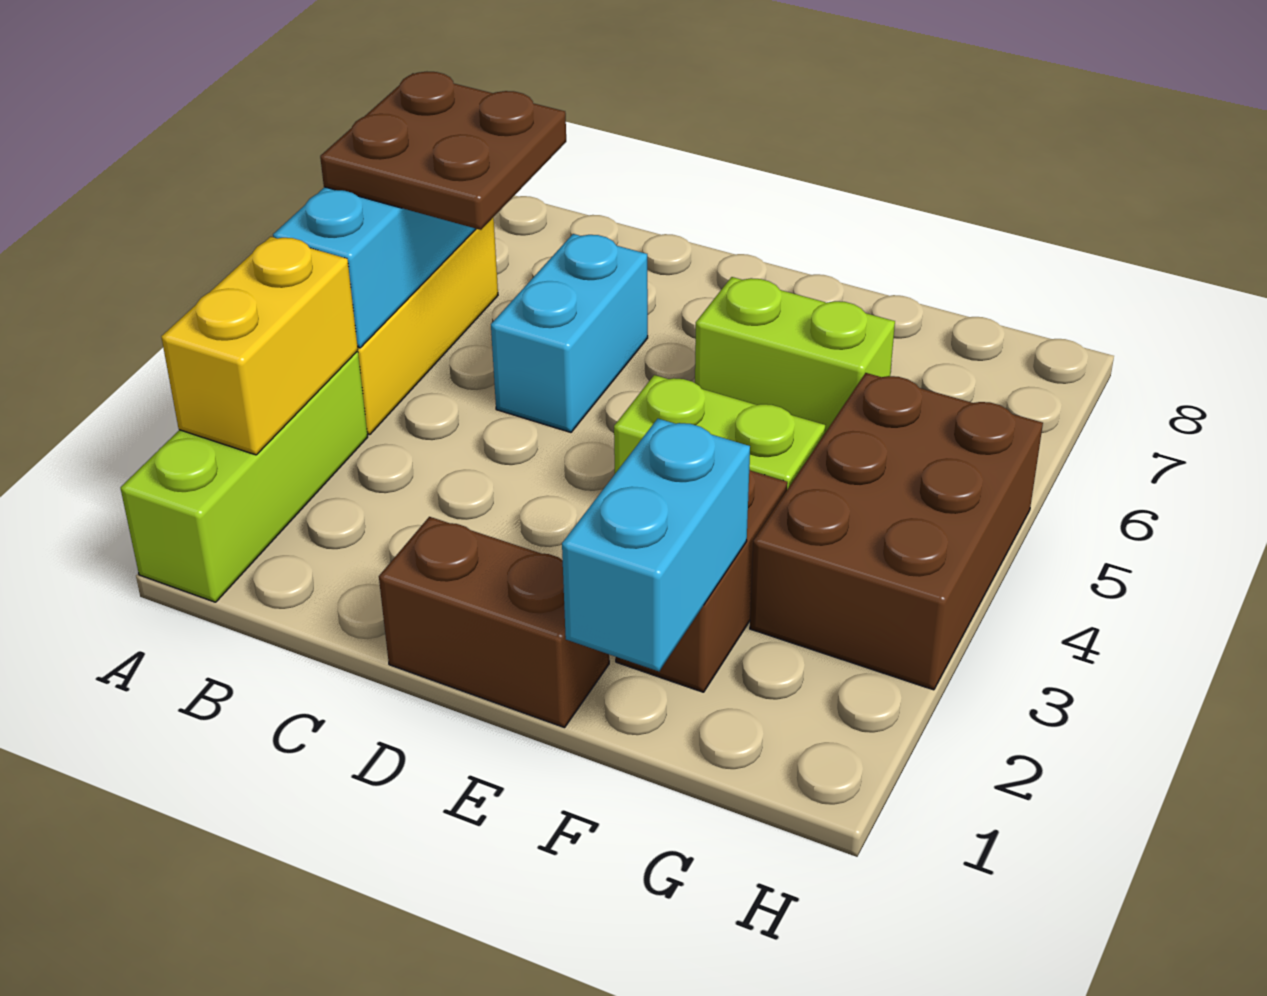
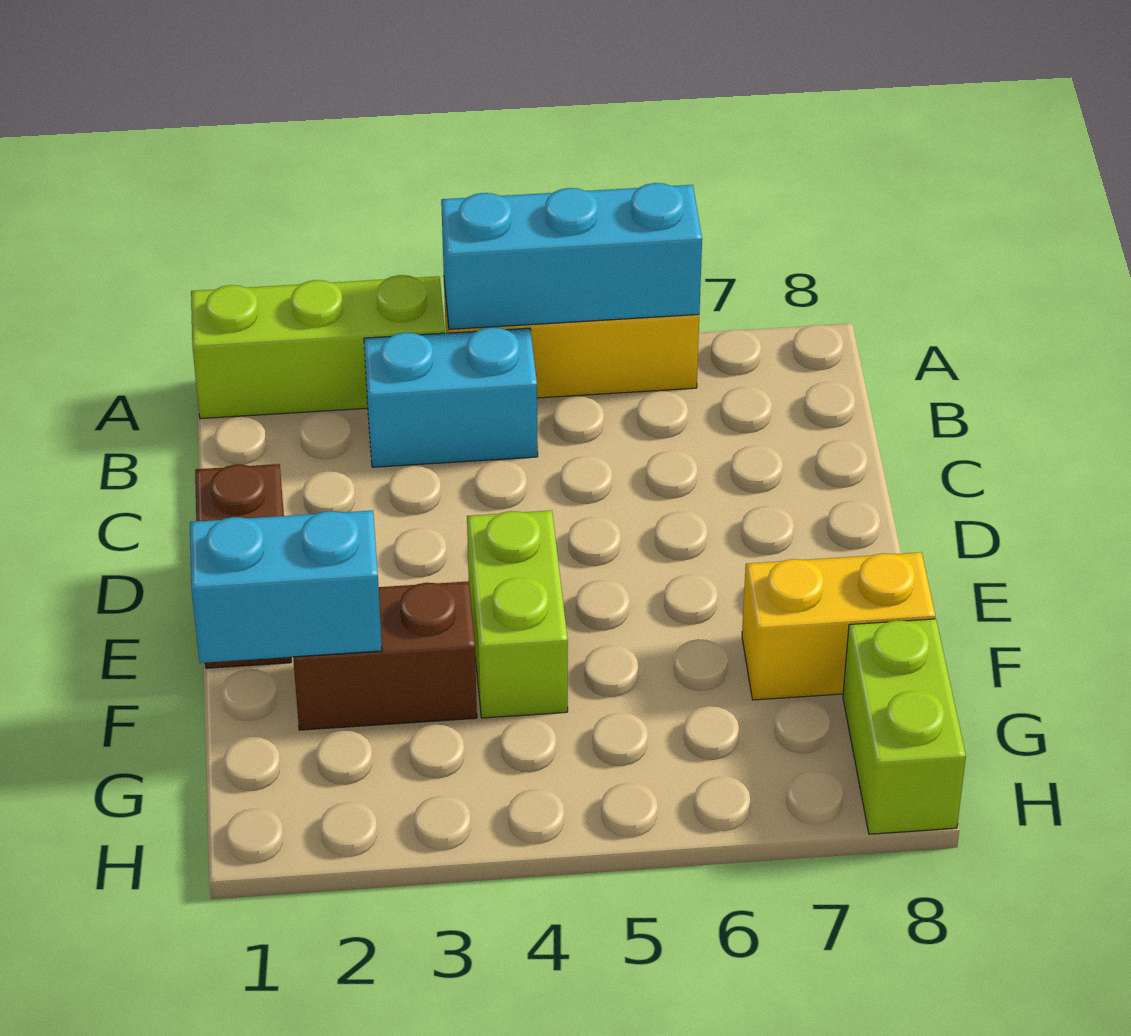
yellow brick A2:A3 level 2 -> yellow brick F7:F8 level 1
brown plate A5:B6 level 3 -> none
cyan brick C5:C6 level 1 -> cyan brick B3:B4 level 1
lime brick E6:F6 level 1 -> lime brick G8:H8 level 1
brown brick G3:H5 level 1 -> none

